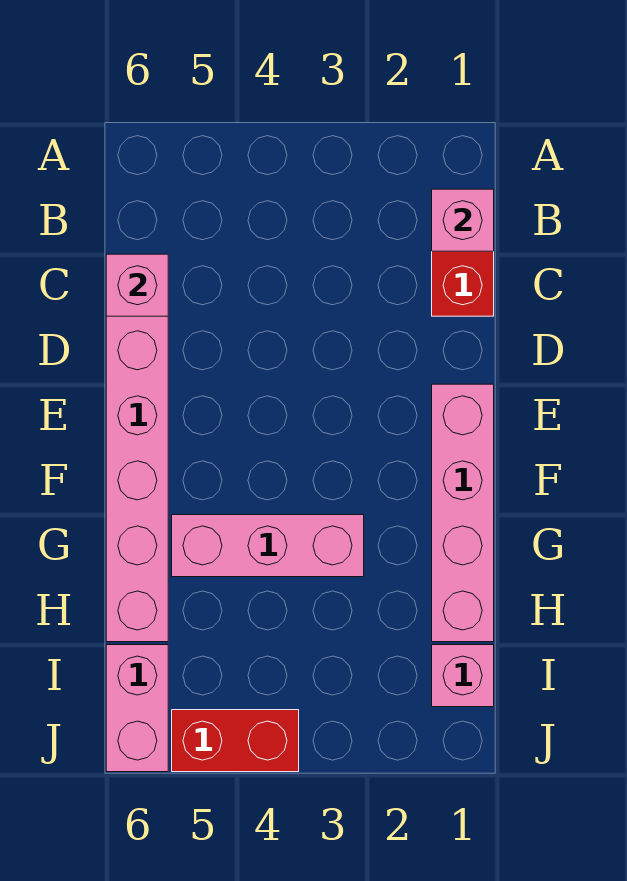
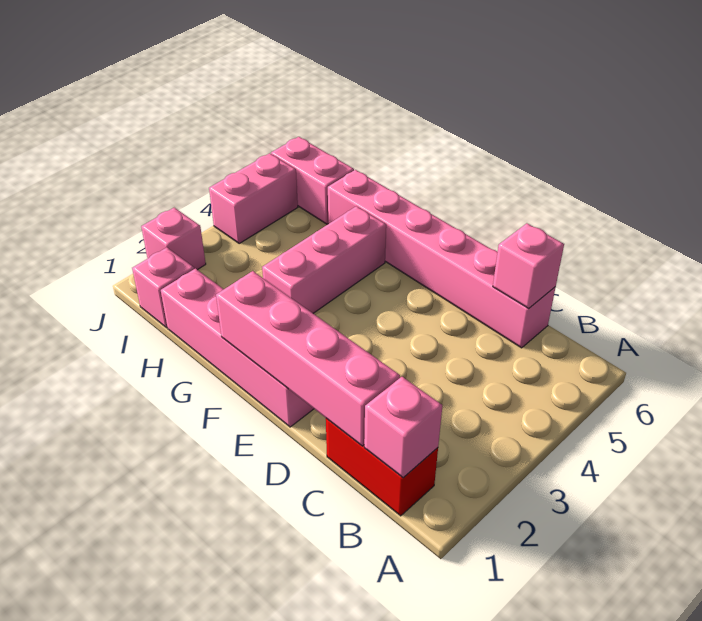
none -> pink brick C1:F1 level 2
none -> pink brick J2 level 1
red brick J4:J5 level 1 -> pink brick J4:J5 level 1

